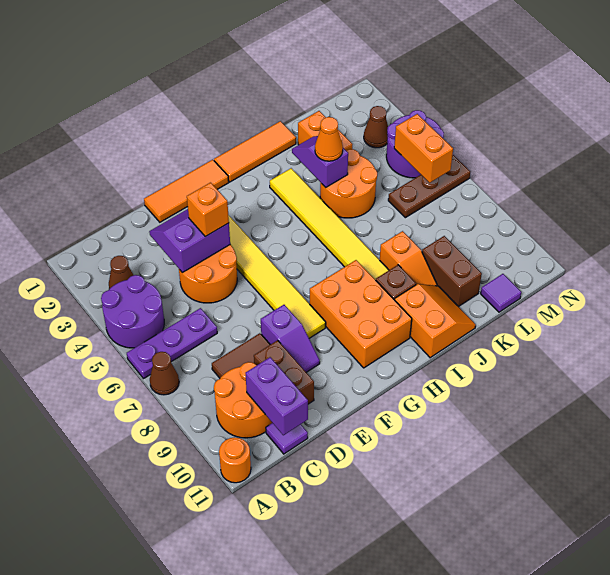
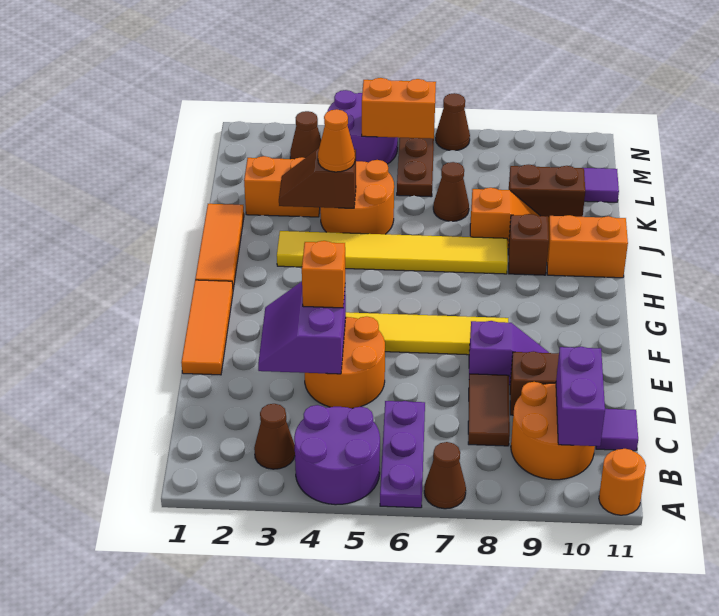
purple brick C10:C11 level 2 -> purple brick B10:C10 level 2
orange brick G8:H10 level 1 -> none
purple slope J3:J4 level 2 top 4 -> brown slope J3:J4 level 2 top 4
none -> brown cone K7 level 1
none -> brown cone N7 level 1

